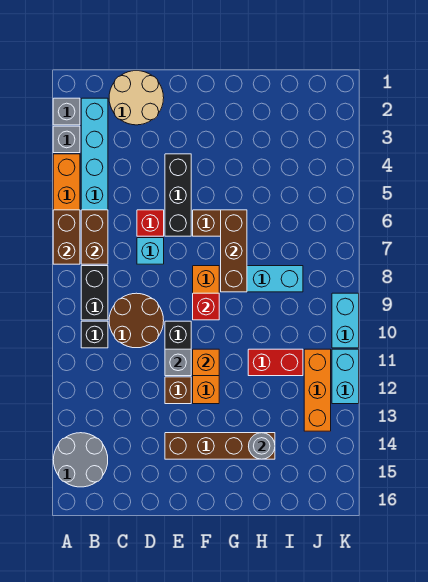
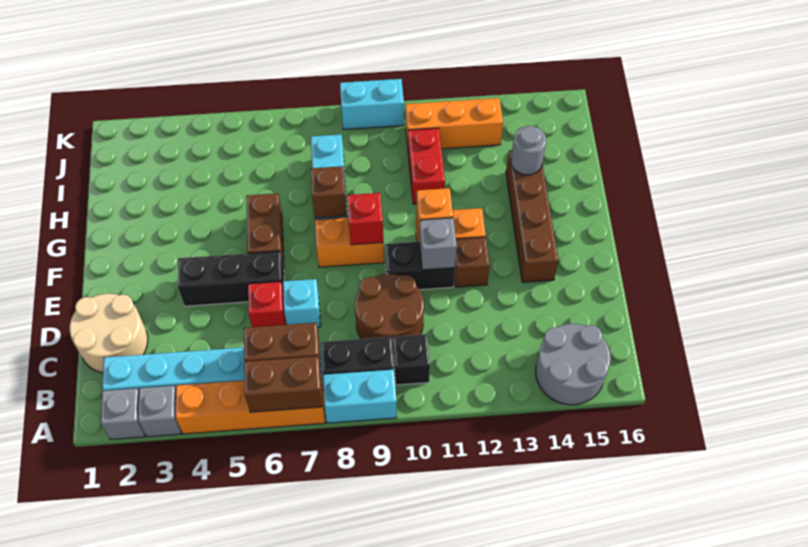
brown brick G6:G8 level 2 -> brown brick G8 level 2
cyan brick K11:K12 level 1 -> cyan brick A8:A9 level 1

